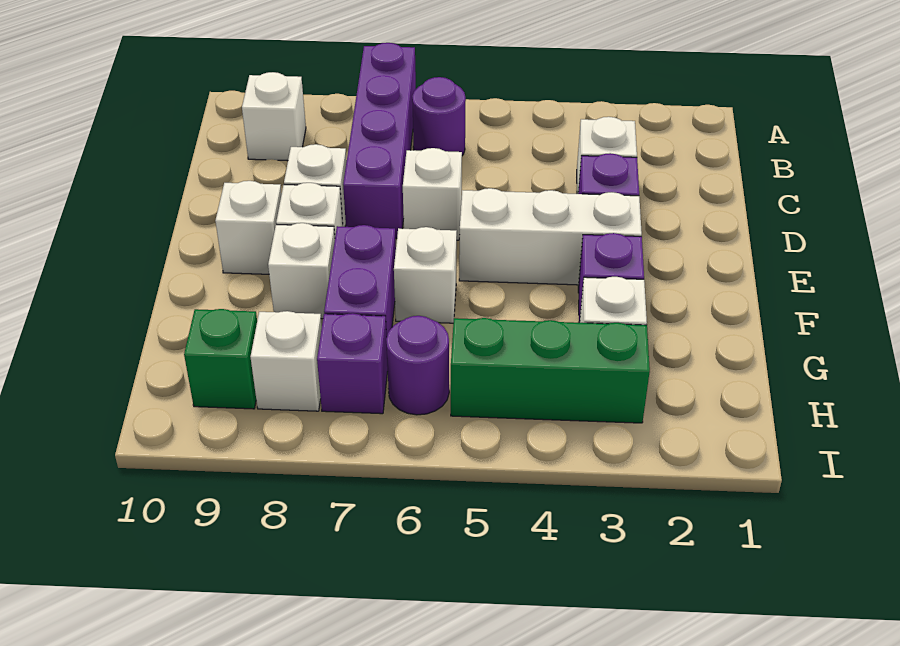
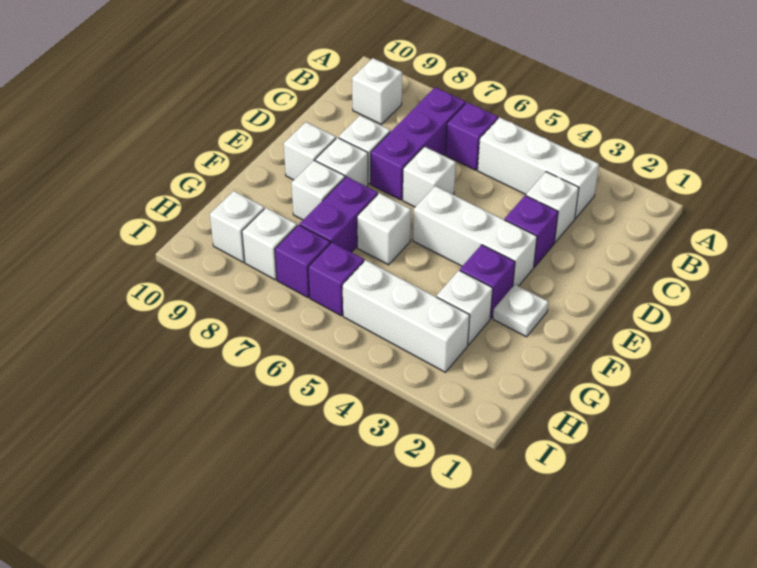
purple brick A7:D7 level 1 -> purple brick B7:D7 level 1
none -> white brick B3:B5 level 1
purple round brick B6 level 1 -> purple brick B6 level 1
none -> white plate F2 level 1
green brick H3:H5 level 1 -> white brick H3:H5 level 1
purple round brick H6 level 1 -> purple brick H6 level 1
green brick H9 level 1 -> white brick H9 level 1

